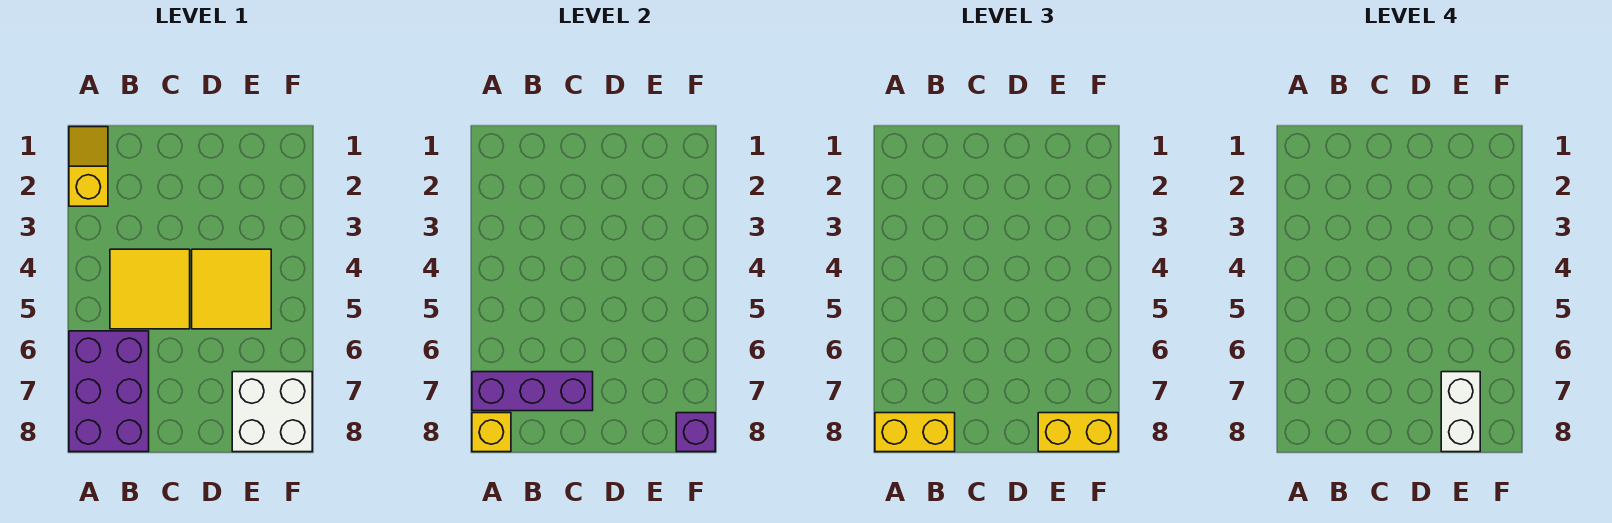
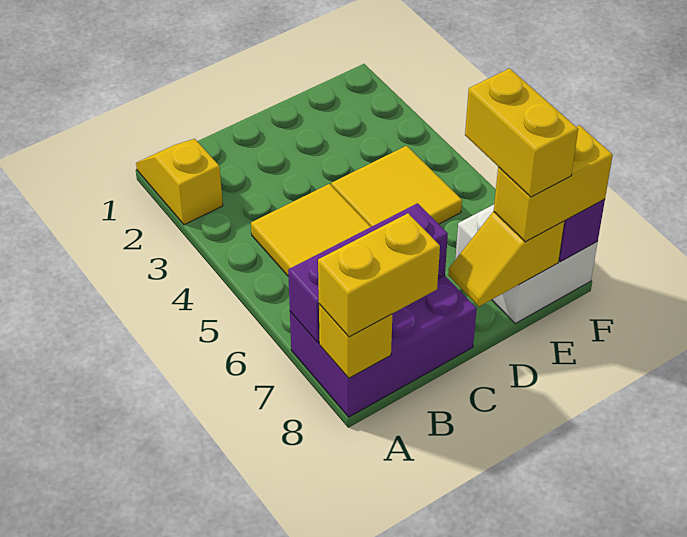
purple brick A6:B8 level 1 -> purple brick A7:C8 level 1
none -> yellow slope D8:E8 level 2 top E
white brick E7:E8 level 4 -> yellow brick E7:E8 level 4

